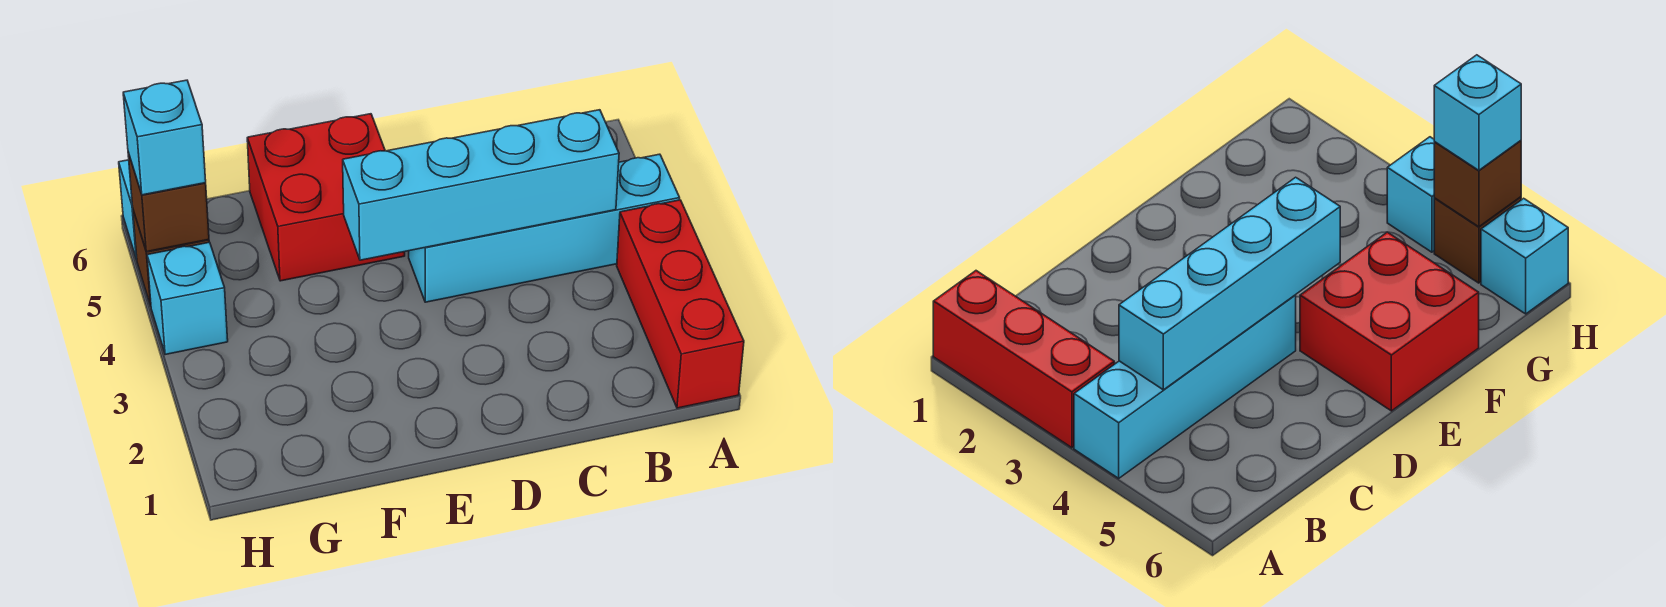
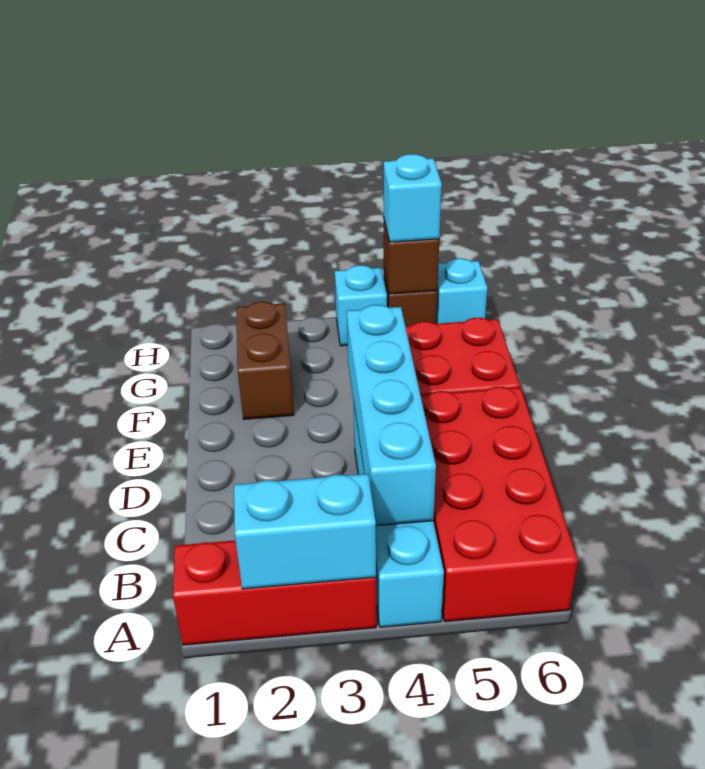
none -> cyan brick A2:A3 level 2
none -> red brick A5:D6 level 1
none -> brown brick F2:G2 level 1

